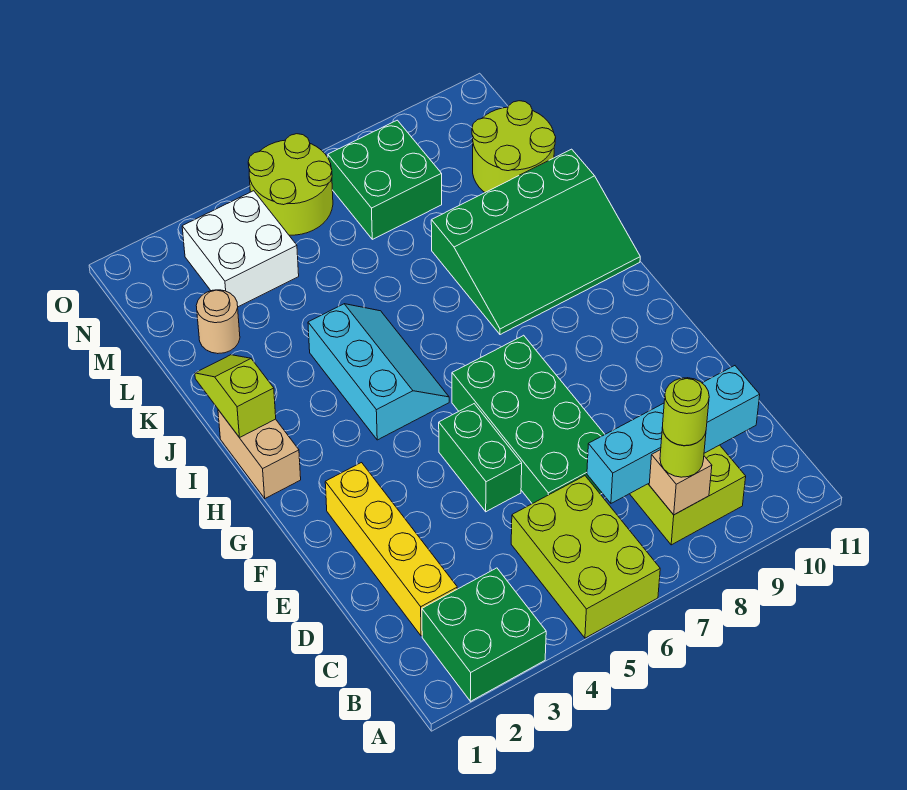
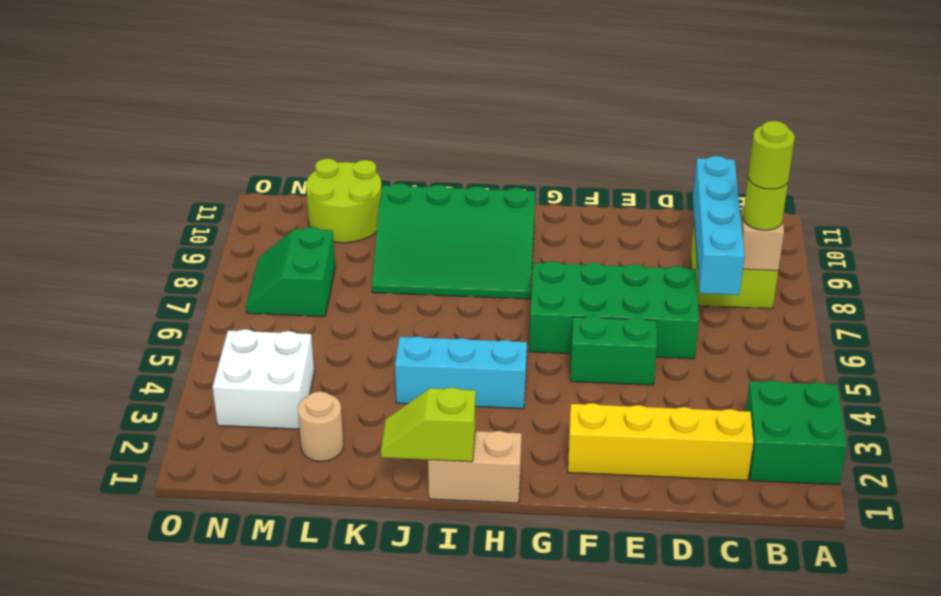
lime brick A5:C6 level 1 -> none
green slope I8:K11 level 1 top K -> green slope H8:K10 level 1 top 10
green brick M7:N8 level 1 -> green slope M7:N8 level 1 top M
lime round brick N5:O6 level 1 -> none

